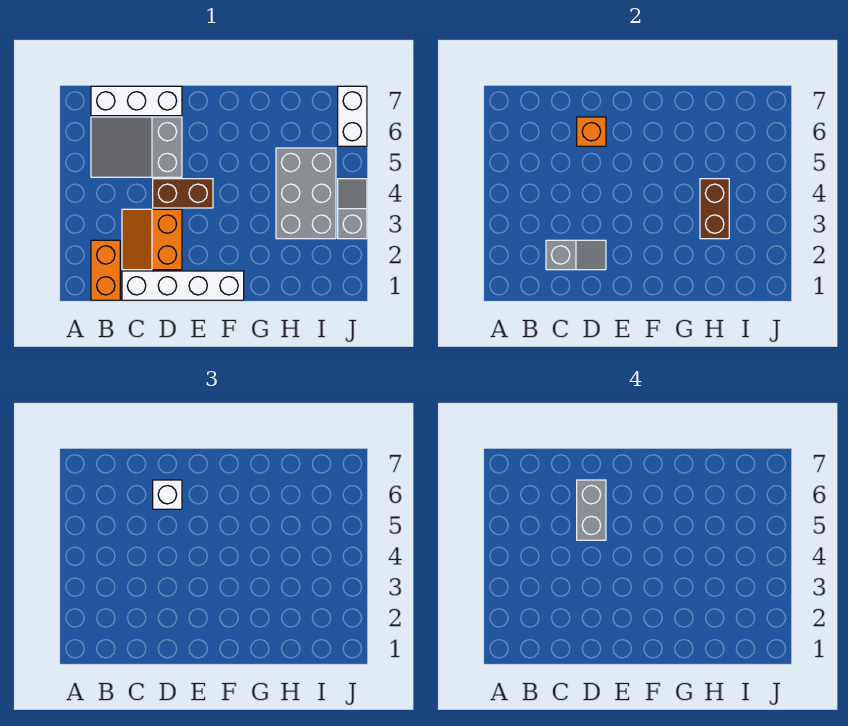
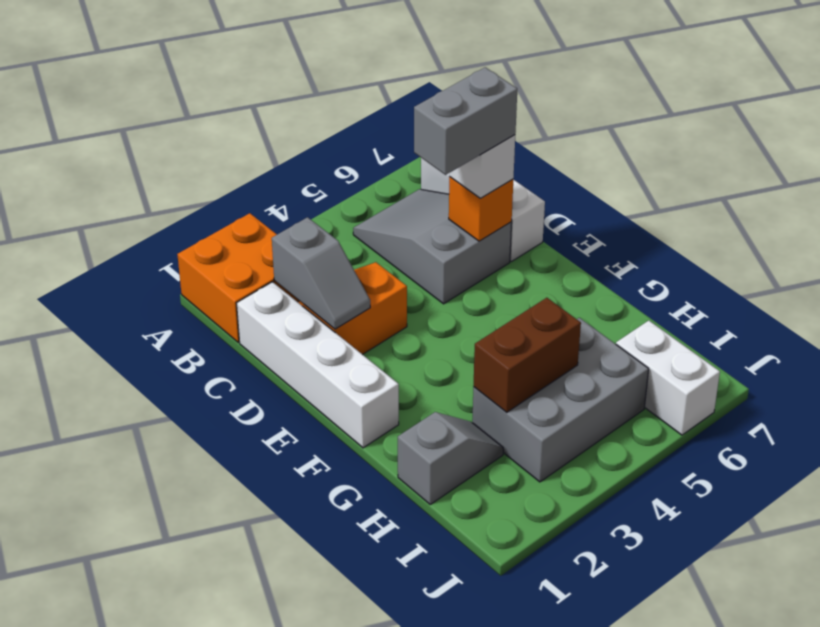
orange brick B1:B2 level 1 -> orange brick A1:B2 level 1
brown brick D4:E4 level 1 -> none
grey slope J3:J4 level 1 top 3 -> grey slope H1:H2 level 1 top 1
white brick J6:J7 level 1 -> white brick I6:J6 level 1

